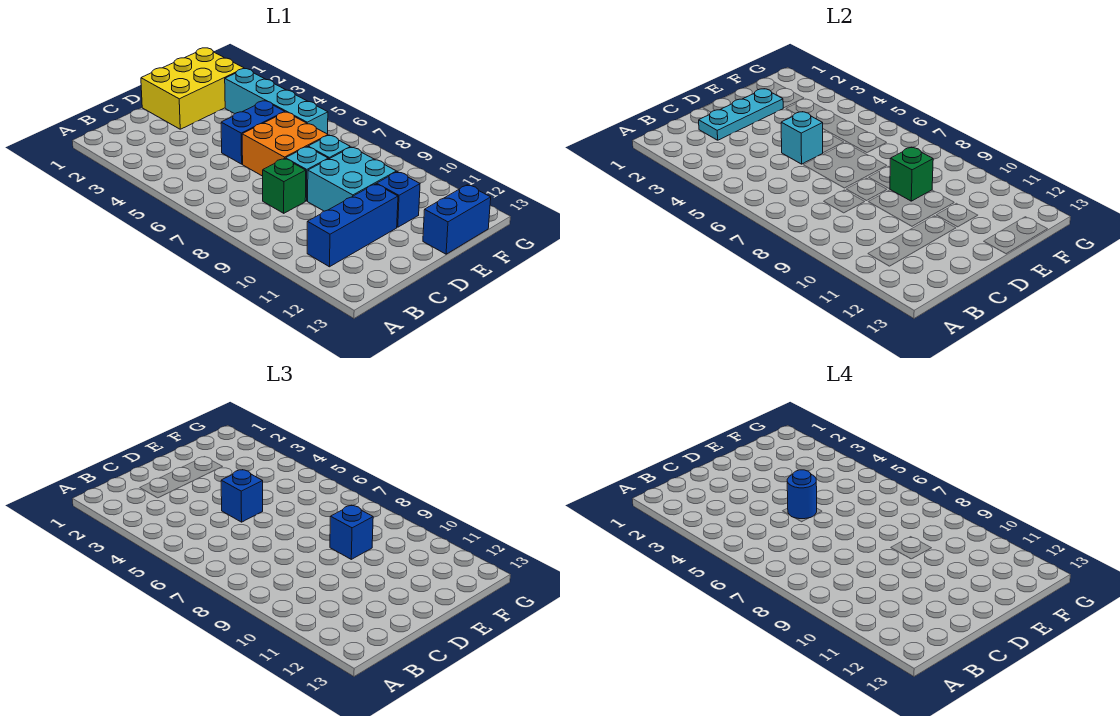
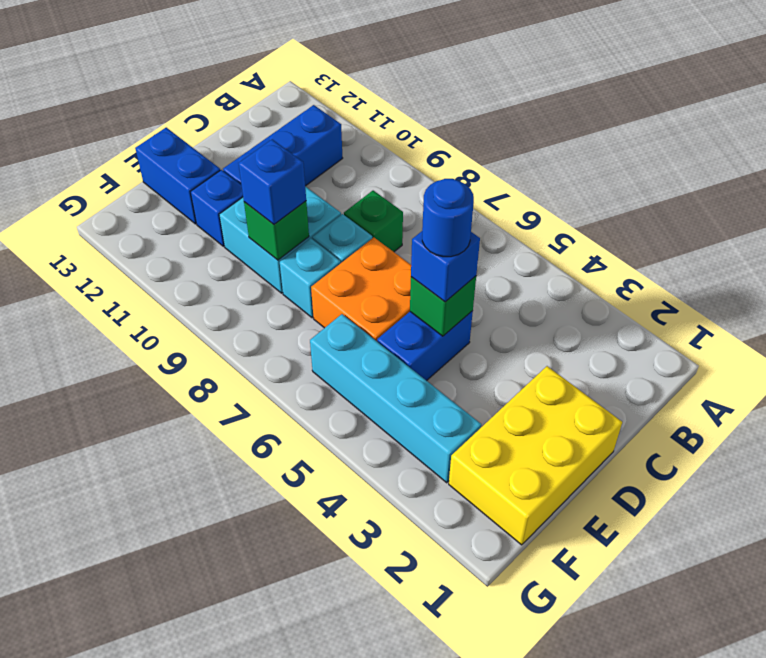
cyan plate C2:E2 level 2 -> none
cyan brick D5 level 2 -> green brick D5 level 2
blue brick E13:F13 level 1 -> blue brick E12:E13 level 1

